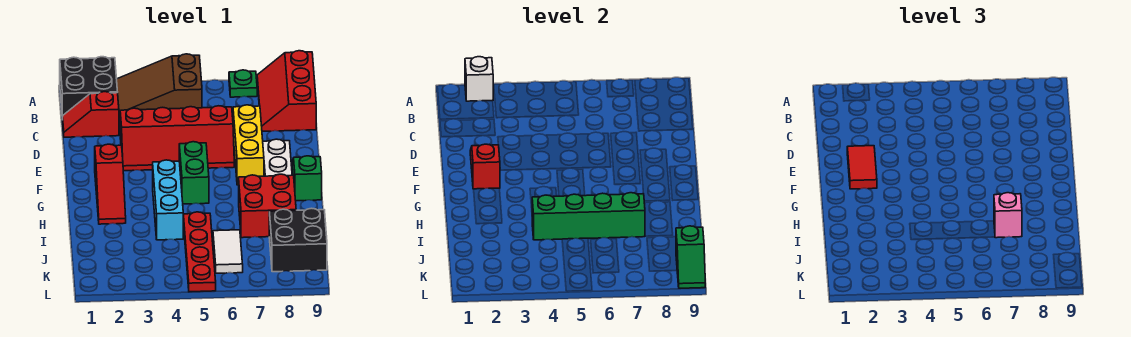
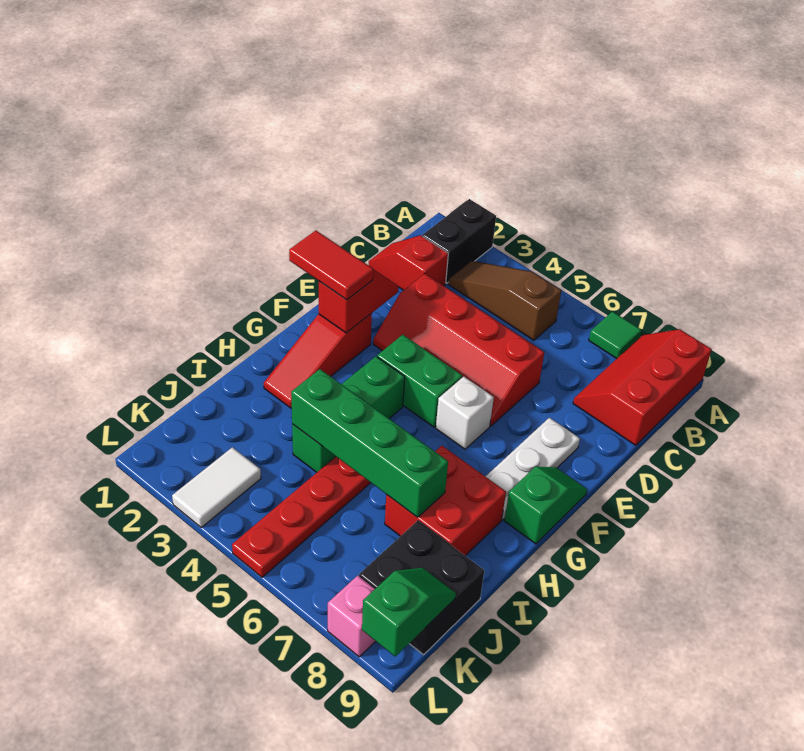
black brick A1:B2 level 1 -> black brick A2:B2 level 1
white brick A2 level 2 -> white brick F6 level 1
brown slope A3:B5 level 1 top 5 -> brown slope B3:B5 level 1 top 5
green plate A7 level 1 -> green tile A7 level 1
yellow brick D7:F7 level 1 -> none
red tile E2:F2 level 3 -> red tile F1:F2 level 3
green brick F5:G5 level 1 -> green brick F4:F5 level 1
cyan brick G4:I4 level 1 -> green brick G4:I4 level 1
pink brick I7 level 3 -> pink brick L8 level 1
white tile J6:K6 level 1 -> white tile K3:L3 level 1
green slope K9:L9 level 2 top K -> green slope K9:L9 level 2 top L

